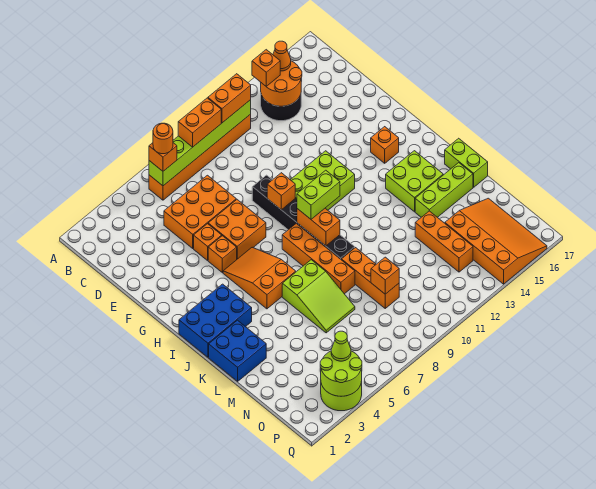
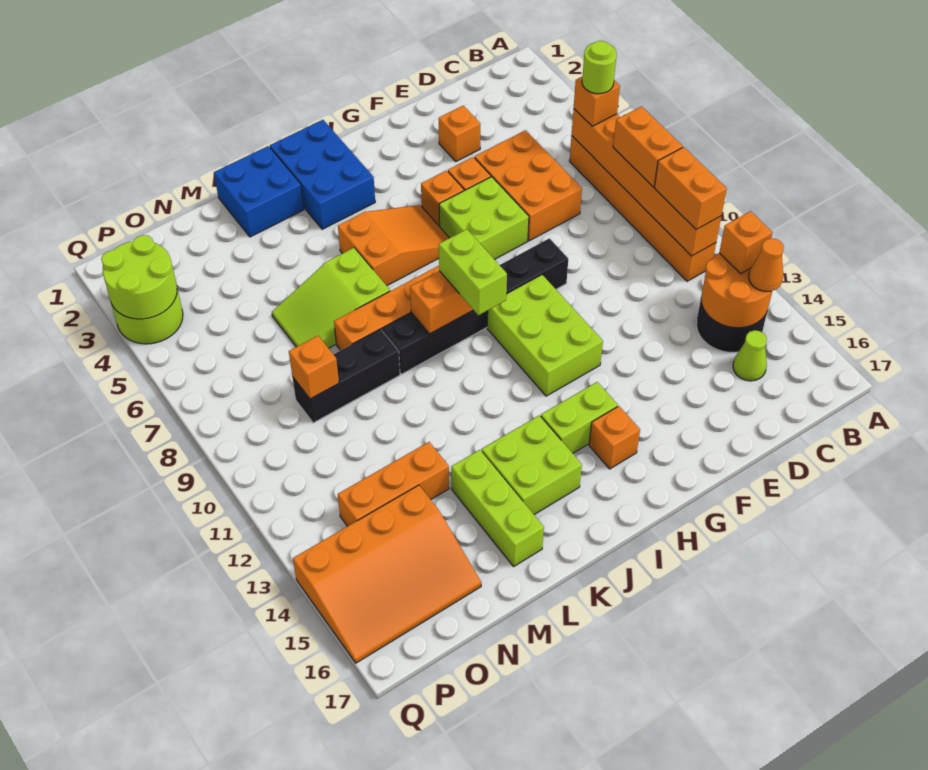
lime brick B6:B11 level 2 -> orange brick B6:B11 level 2
orange round brick B6 level 4 -> lime round brick B6 level 4
orange brick F6:G7 level 1 -> lime brick F6:G7 level 1
orange brick G9 level 2 -> orange brick E3 level 1
lime brick K17:L17 level 1 -> lime brick H14:I14 level 1
orange brick L9:N9 level 1 -> black brick L9:N9 level 1
lime cone P4 level 3 -> lime cone C15 level 1

